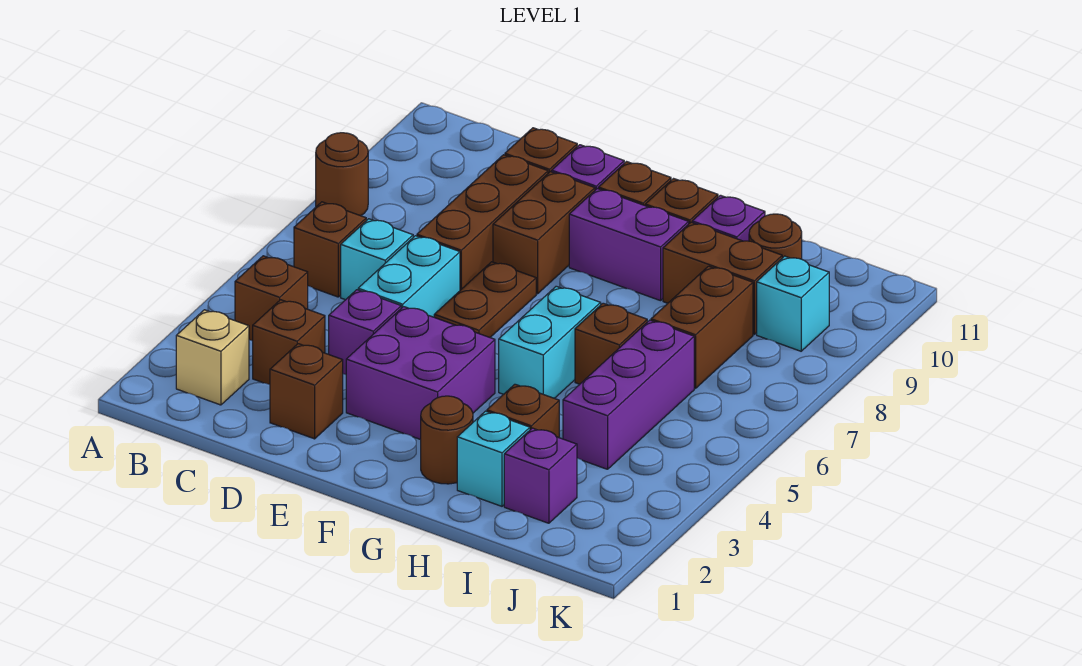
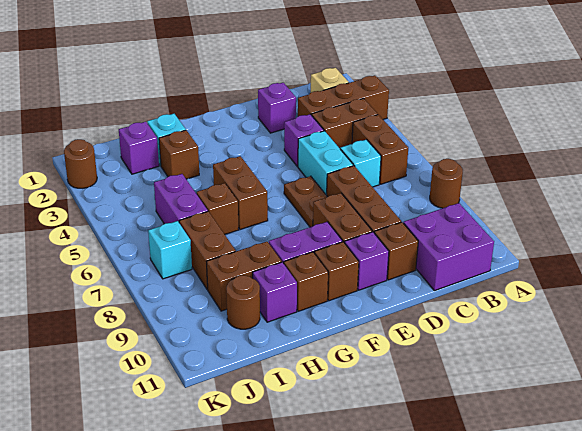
brown brick B4 level 1 -> brown brick B4:C4 level 1
brown brick B6 level 1 -> brown brick B5:B6 level 1
brown brick C3 level 1 -> brown brick A3:C3 level 1
brown brick D2 level 1 -> purple brick D2 level 1
purple brick E3:F4 level 1 -> purple brick B10:C11 level 1
brown round brick G2 level 1 -> brown round brick K2 level 1
cyan brick G5:G6 level 1 -> brown brick G5:G6 level 1
purple brick I4:I6 level 1 -> purple brick I5:I6 level 1
cyan brick J9 level 1 -> cyan brick J7 level 1

